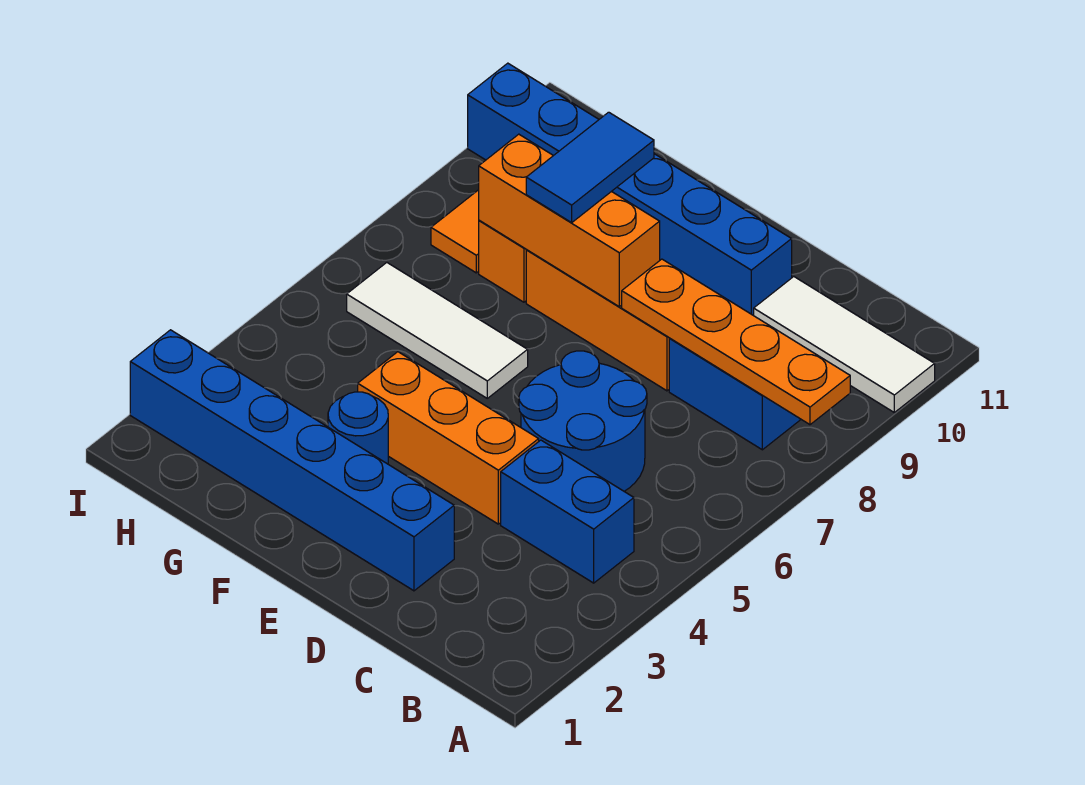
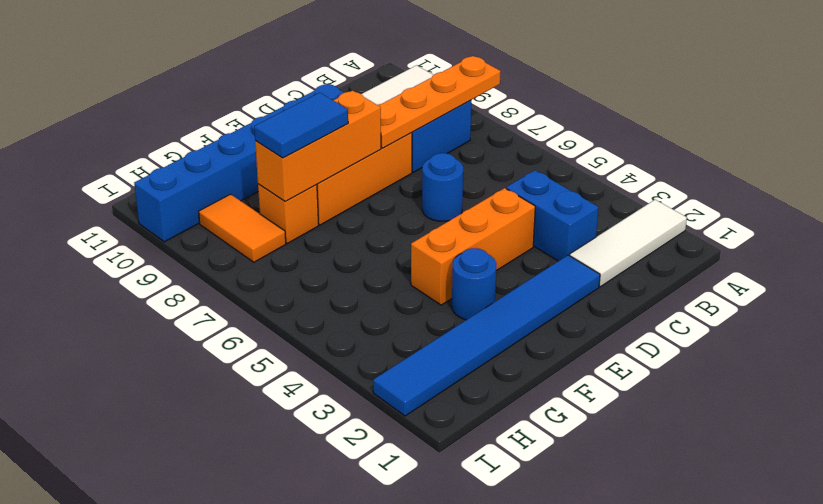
blue brick B4:C4 level 1 -> blue brick C3:C4 level 1
blue round brick C5:D6 level 1 -> blue round brick D6 level 1
blue brick D2:I2 level 1 -> blue tile D2:I2 level 1
white tile F6:H6 level 1 -> white tile A2:C2 level 1
blue tile F8:F9 level 3 -> blue tile F8:G8 level 3

